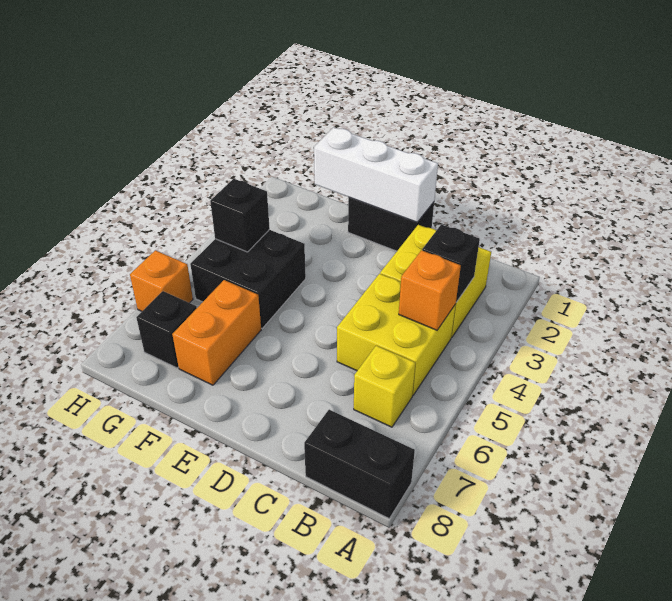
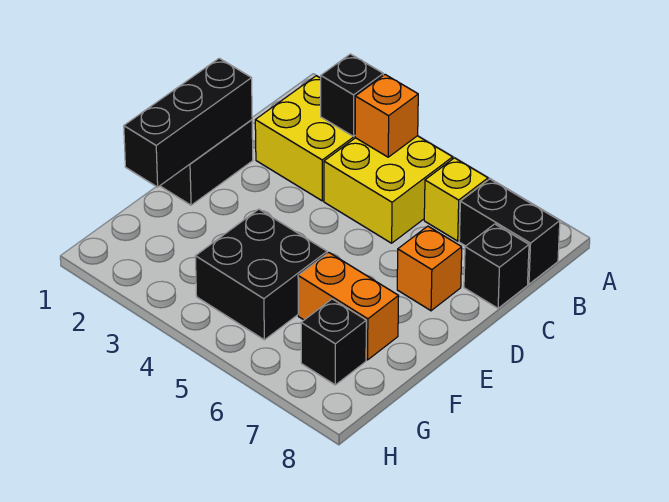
black brick A8:B8 level 1 -> black brick B7:B8 level 1
white brick D1:F1 level 2 -> black brick D1:F1 level 2
black brick G4 level 2 -> black brick C8 level 1
orange brick H6 level 1 -> orange brick D7 level 1

